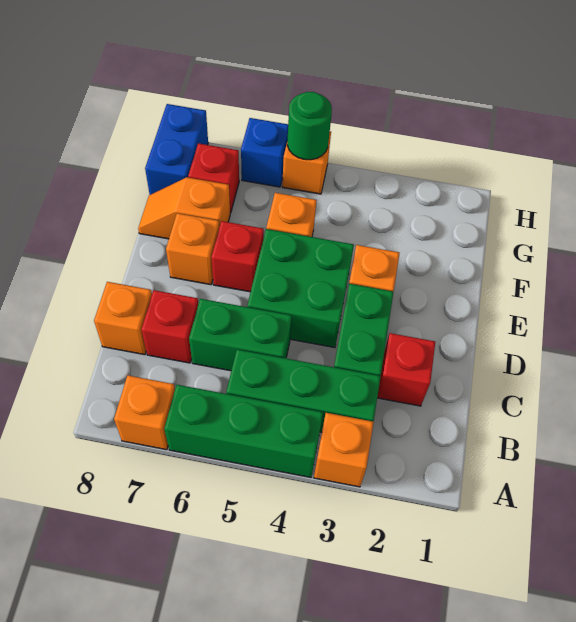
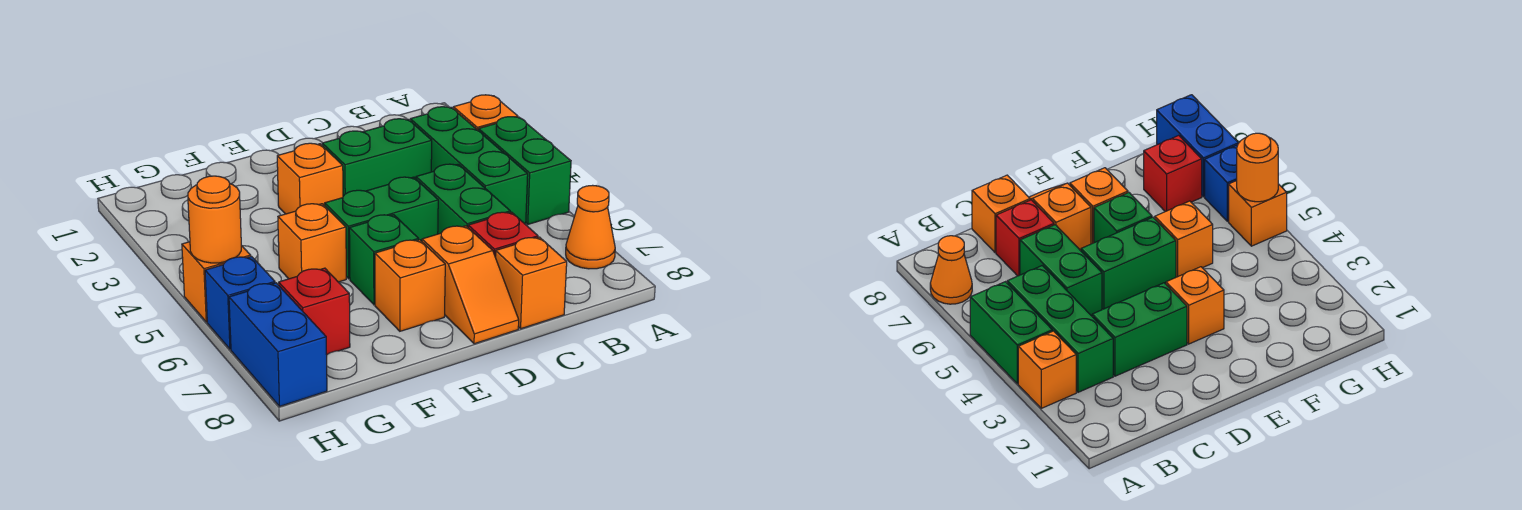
green brick A4:A6 level 1 -> green brick A4:A5 level 1
orange brick A7 level 1 -> orange cone A7 level 1
red brick C2 level 1 -> none
green brick D4:E5 level 1 -> green brick D5:E5 level 1
red brick E6 level 1 -> green brick E6 level 1
orange slope F7:F8 level 1 top 7 -> orange slope D7:D8 level 1 top 7
blue brick G8:H8 level 1 -> blue brick H7:H8 level 1
green round brick H5 level 2 -> orange round brick H5 level 2

